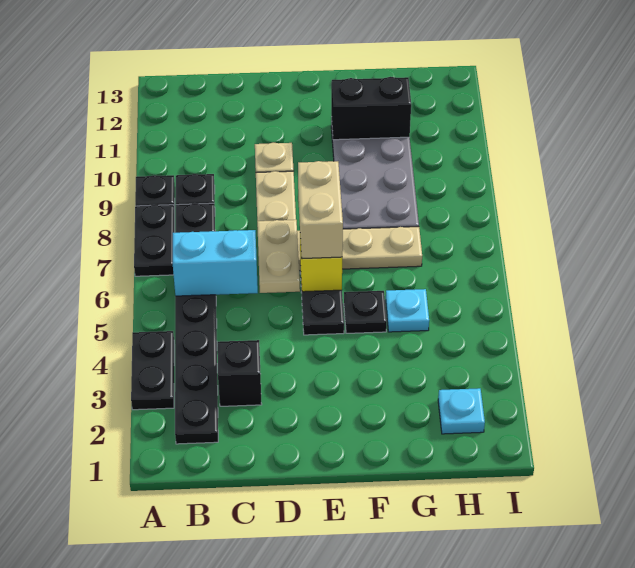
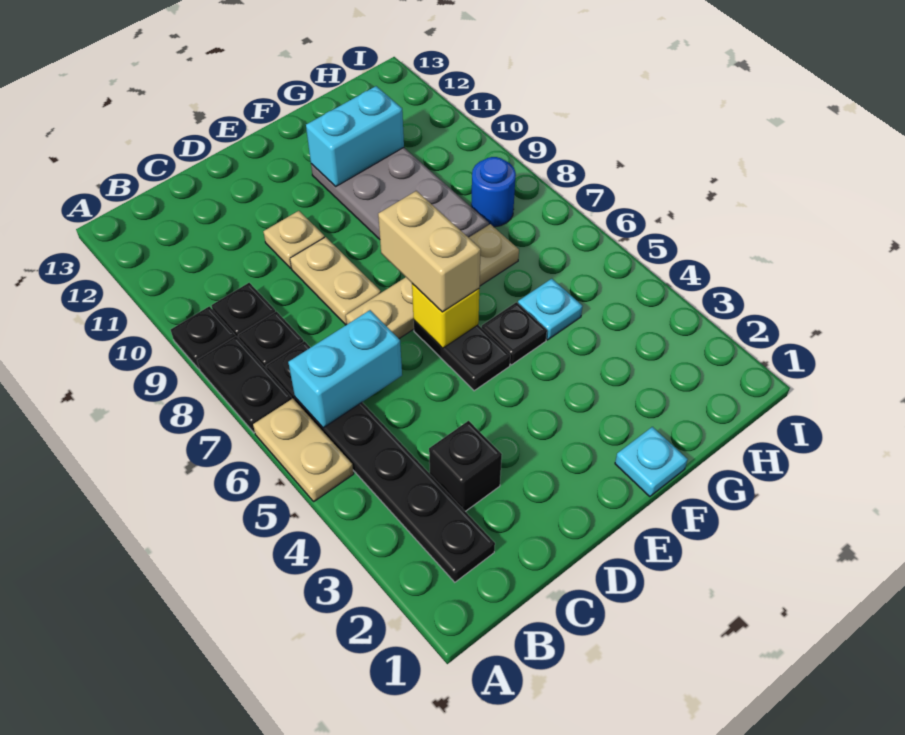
black plate A3:A4 level 1 -> none
tan plate D6:D7 level 2 -> tan plate A5:A6 level 1
black brick F11:G11 level 2 -> cyan brick F11:G11 level 2
cyan plate H2 level 1 -> cyan plate F1 level 1
none -> blue round brick H8 level 1

